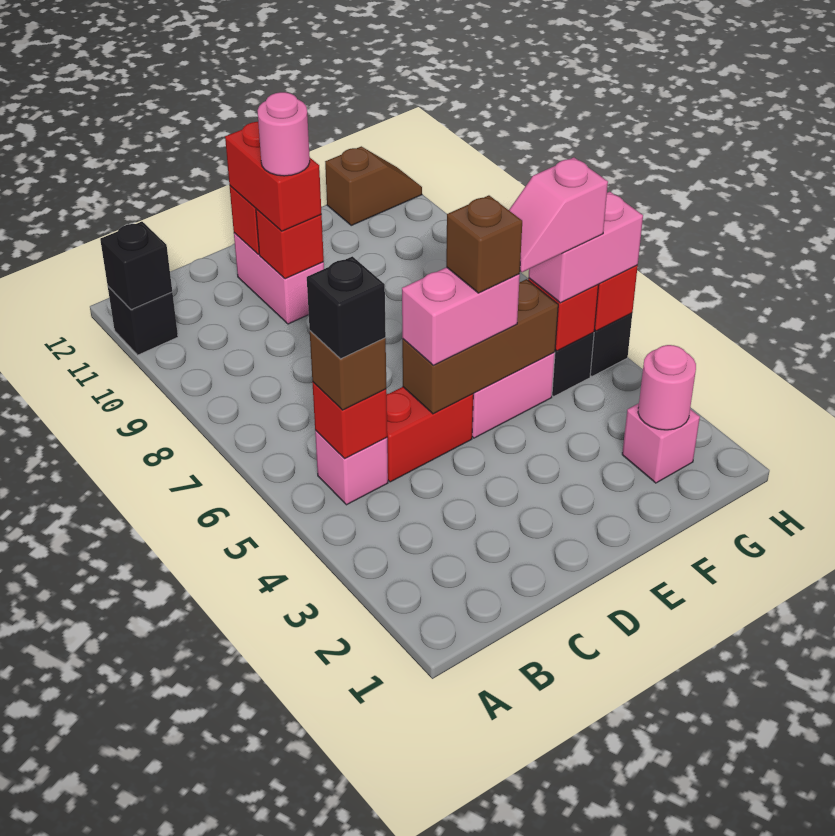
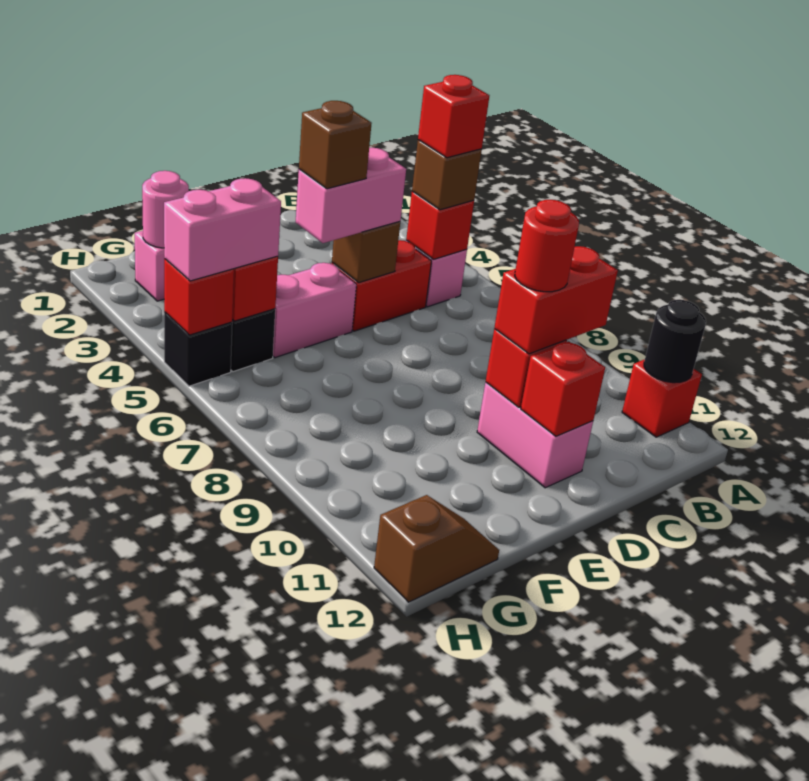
black brick A11 level 1 -> red brick A11 level 1
black brick A11 level 2 -> black round brick A11 level 2
black brick B5 level 4 -> red brick B5 level 4
brown brick D5:F5 level 2 -> brown brick D5 level 2
red brick D10:D11 level 3 -> red brick C10:D10 level 3
pink round brick D10 level 4 -> red round brick D10 level 4
pink slope F5:G5 level 4 top G -> none
brown slope G12:H12 level 1 top G -> brown slope G12:H12 level 1 top H

